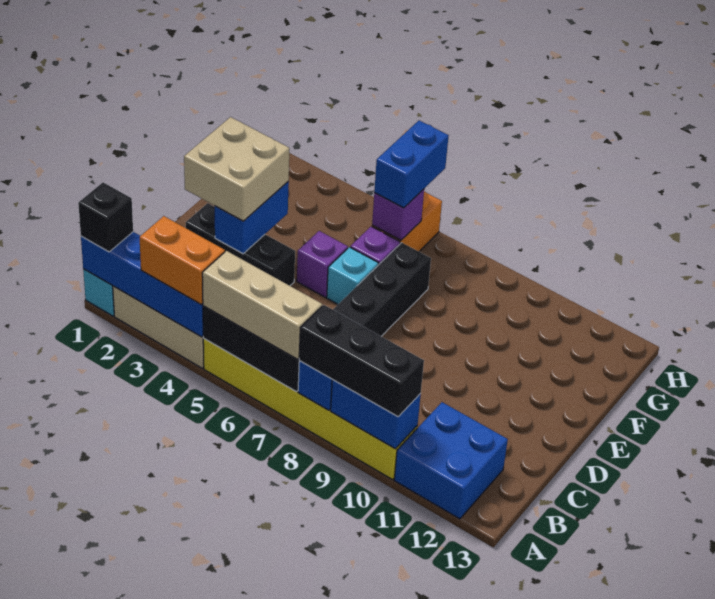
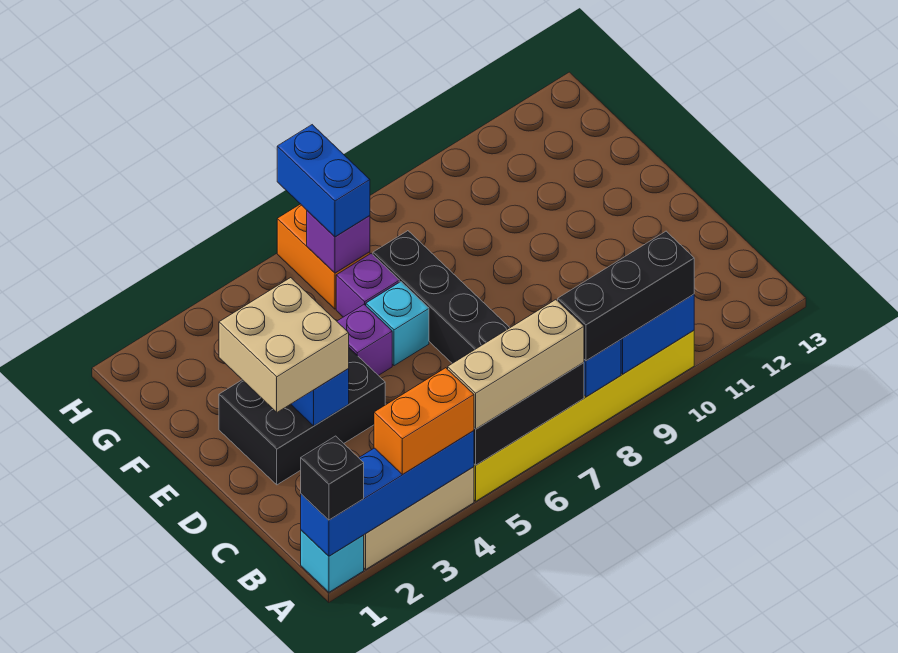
blue brick A11:B12 level 1 -> none
black brick D2:D4 level 1 -> black brick D2:E4 level 1

